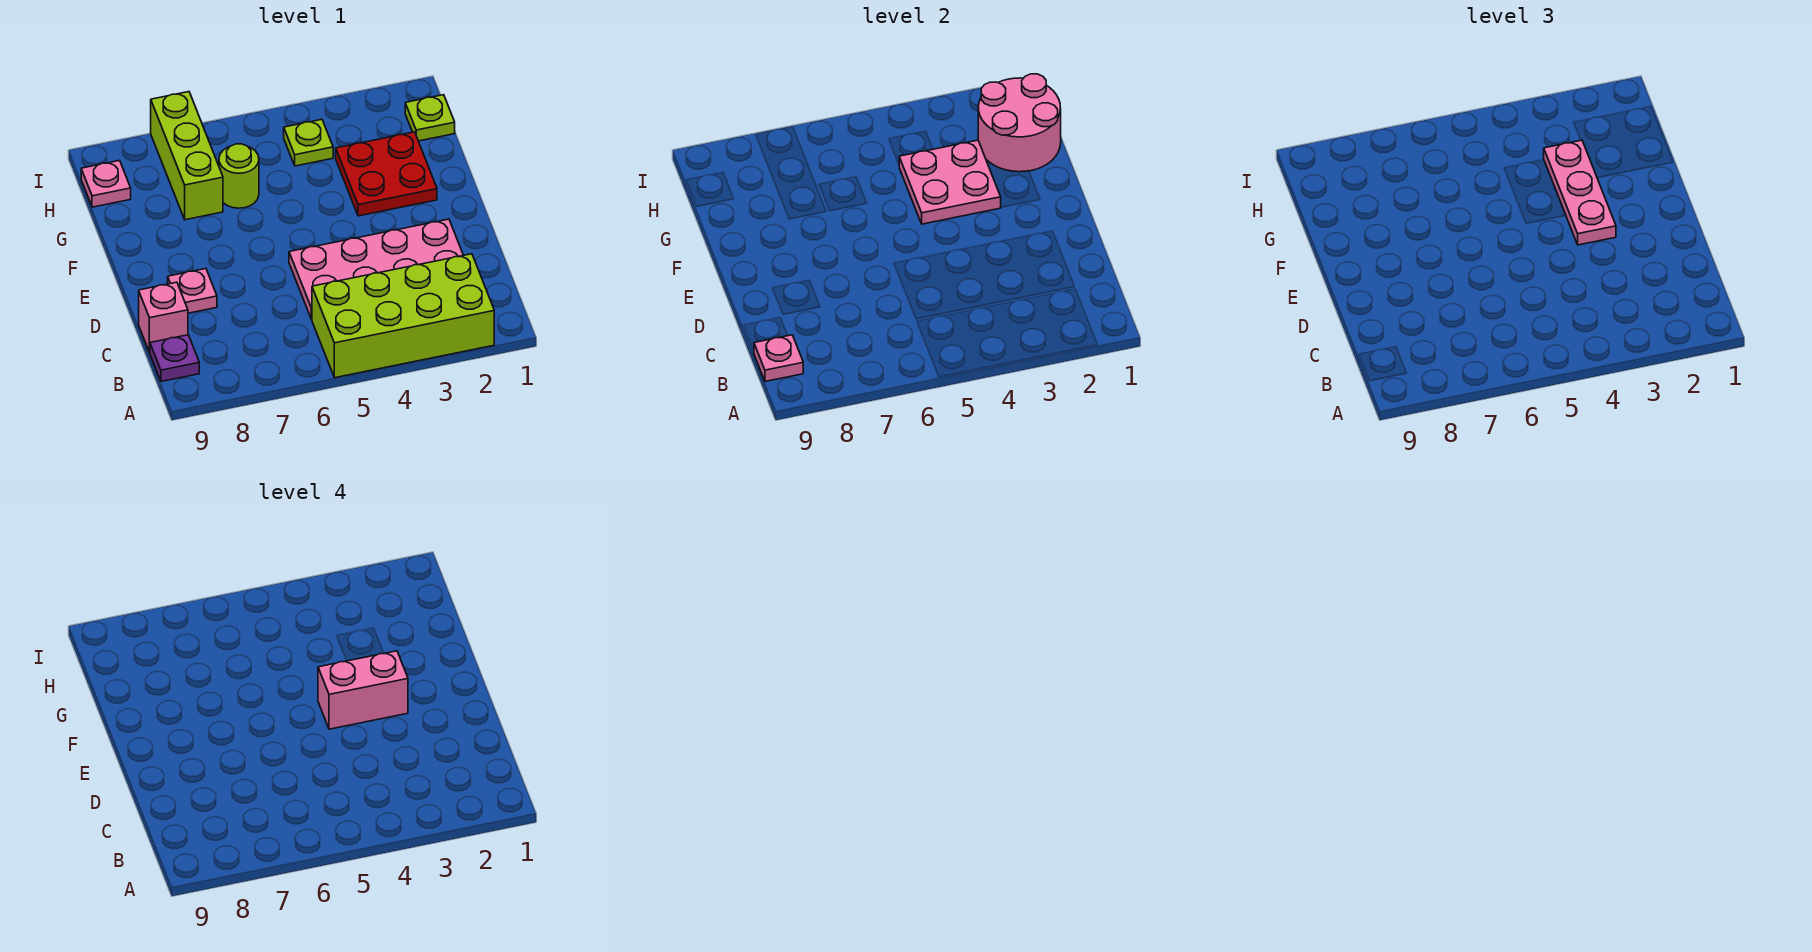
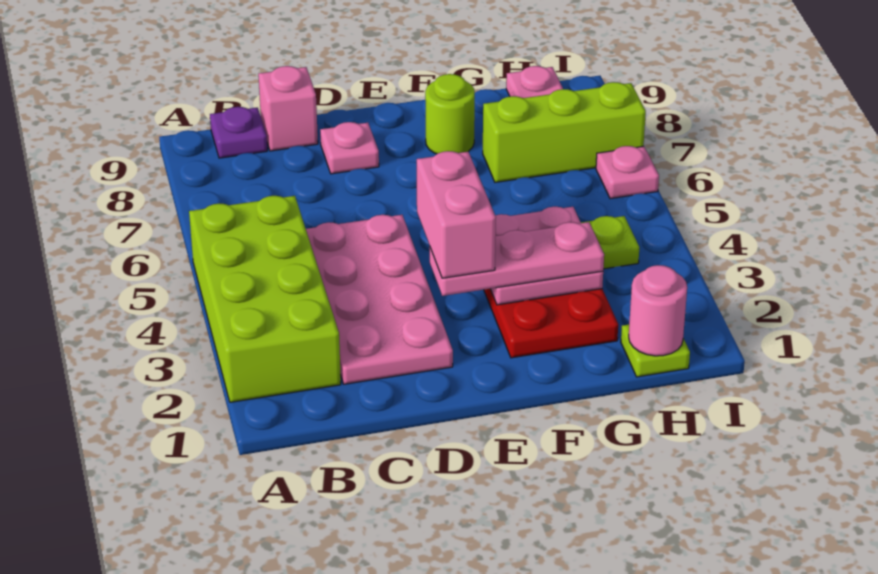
pink plate B9 level 2 -> pink plate I6 level 1
pink round brick G1:H2 level 2 -> pink round brick H1 level 2
lime round brick G6 level 1 -> lime round brick F8 level 1

